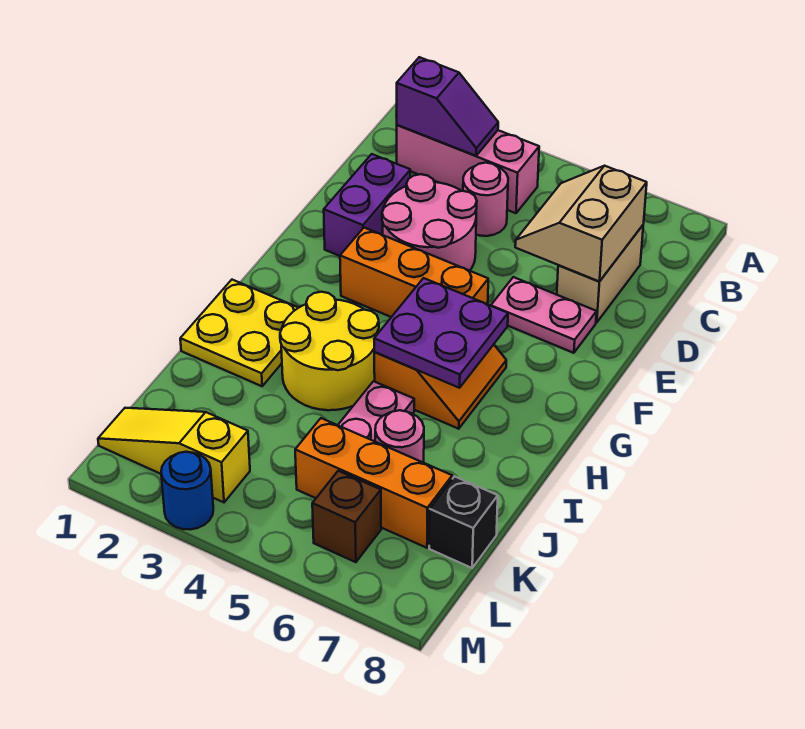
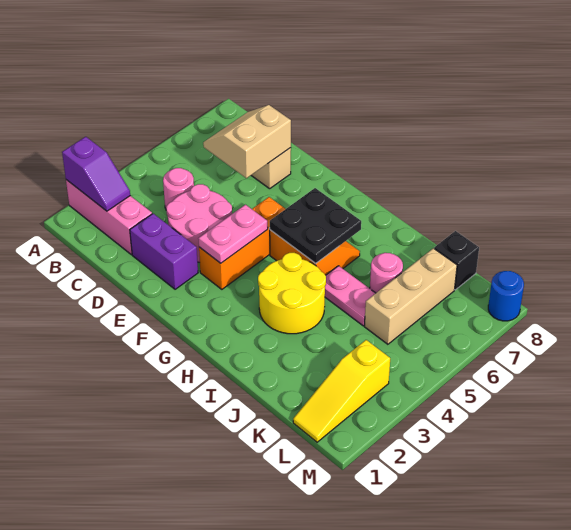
pink brick B2:B4 level 1 -> pink brick A2:C2 level 1
purple slope B2:B3 level 2 top 2 -> purple slope A2:B2 level 2 top A
tan slope C6:D7 level 2 top 7 -> tan slope C6:D7 level 2 top D
pink plate E6:E7 level 1 -> pink plate F3:F4 level 2
purple plate G5:H6 level 2 -> black plate G5:H6 level 2
yellow plate H1:I2 level 1 -> none
orange brick K5:K7 level 1 -> tan brick K5:K7 level 1
brown brick L6 level 1 -> none
blue round brick M3 level 1 -> blue round brick M8 level 1

